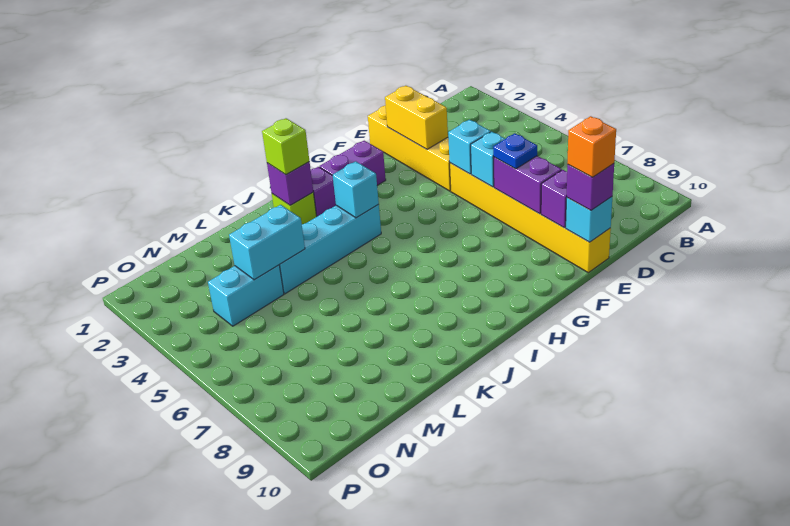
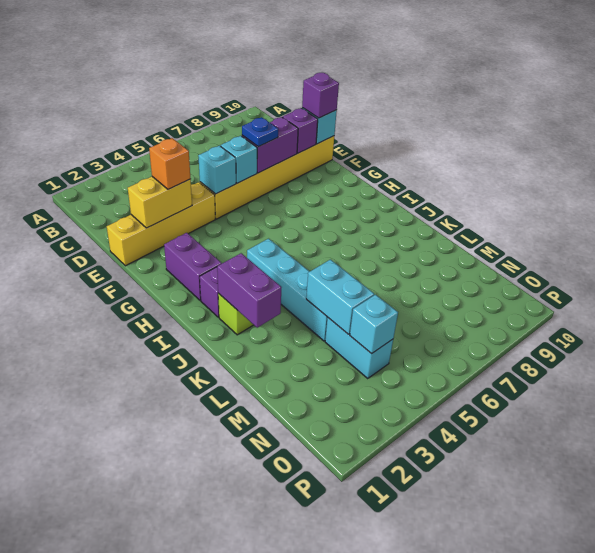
orange brick E10 level 4 -> orange brick E3 level 3
cyan brick I4 level 2 -> cyan brick N4 level 2
purple brick J2 level 2 -> purple brick J2:K2 level 2
lime brick J2 level 3 -> none

